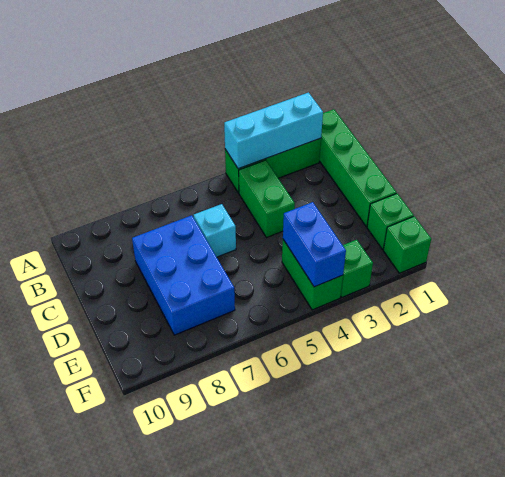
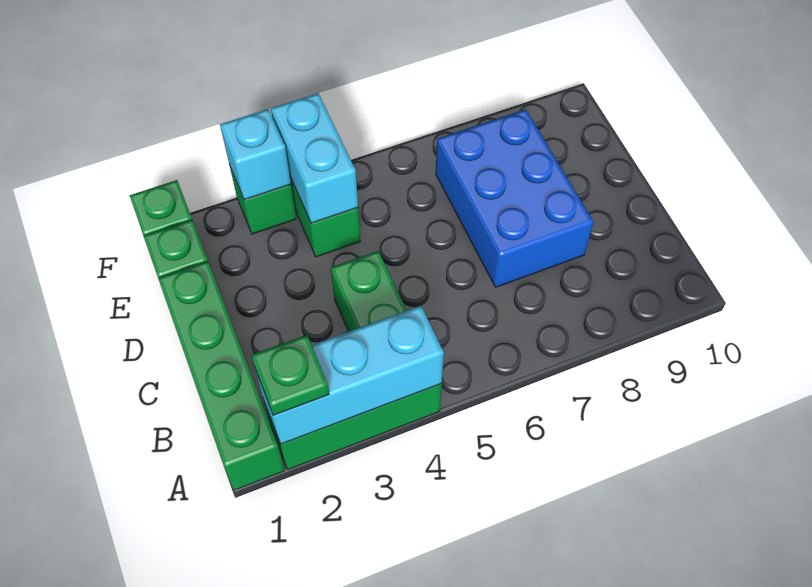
none -> green plate A2 level 3
cyan brick C6 level 1 -> cyan brick F3 level 2
blue brick E4:F4 level 2 -> cyan brick E4:F4 level 2

